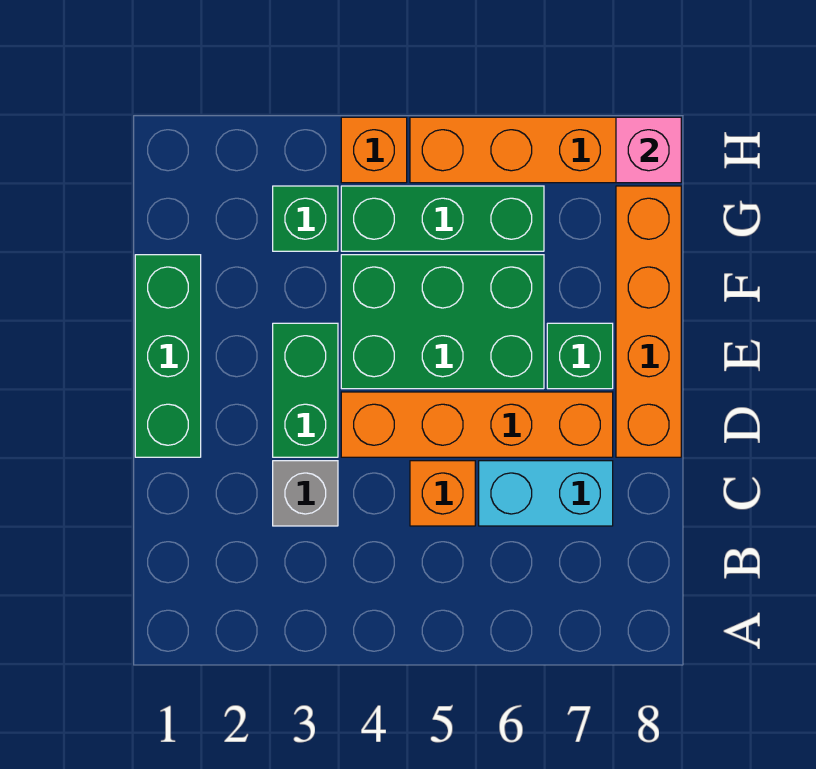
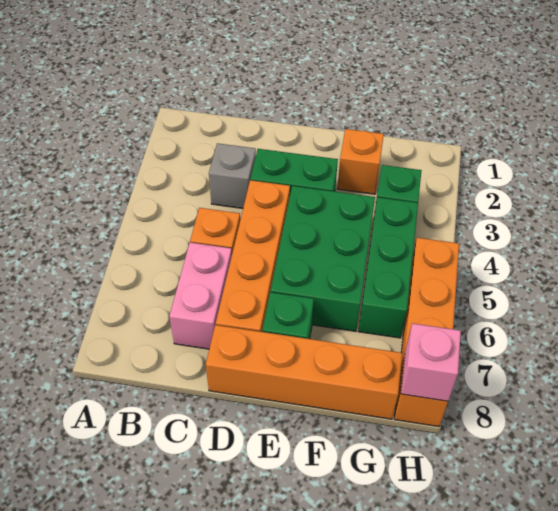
cyan brick C6:C7 level 1 -> pink brick C6:C7 level 1
green brick D1:F1 level 1 -> none
orange brick H4 level 1 -> orange brick F2 level 1

